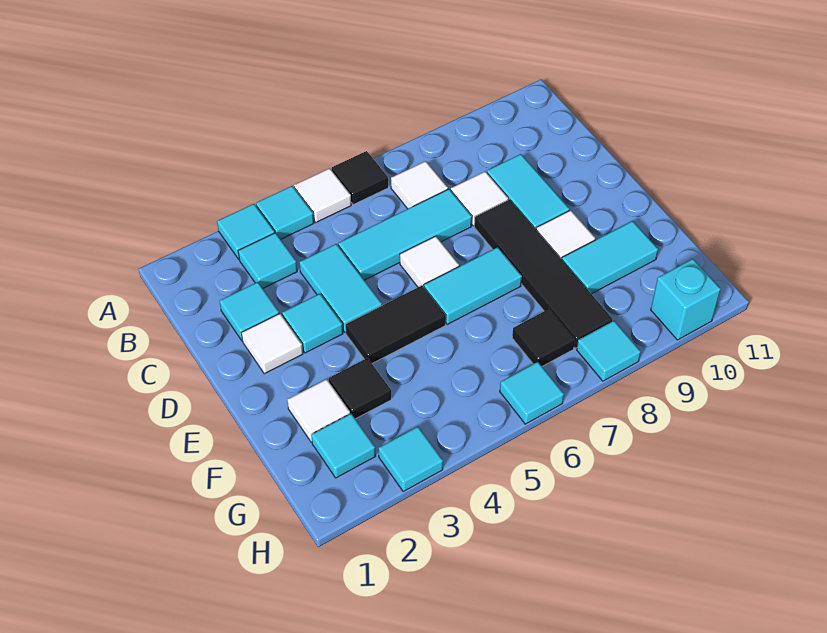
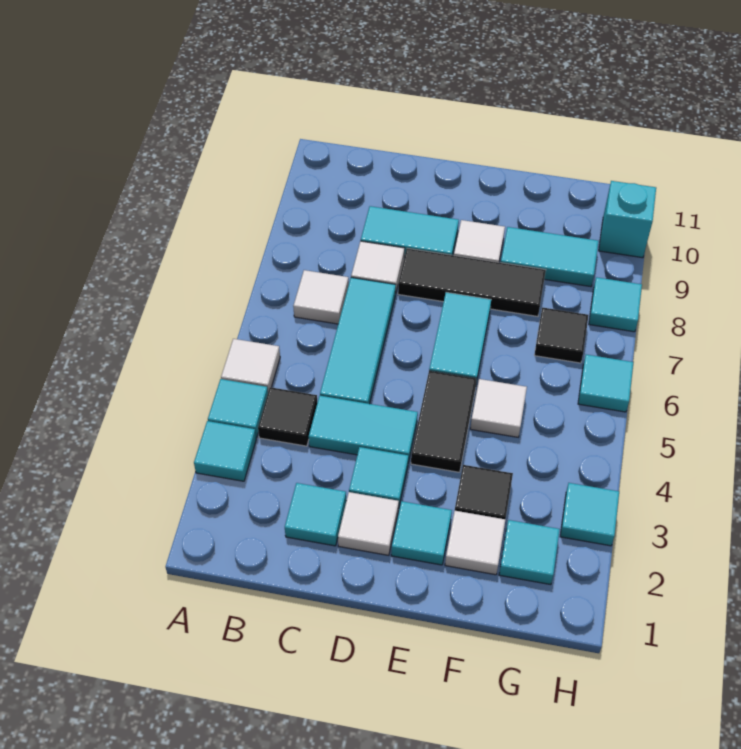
black tile A6 level 1 -> black tile B4 level 1
cyan tile B3 level 1 -> cyan tile E2 level 1
white tile D6 level 1 -> white tile F5 level 1
black tile D8:G8 level 1 -> black tile D8:F8 level 1
cyan tile F9:F10 level 1 -> cyan tile F9:G9 level 1

